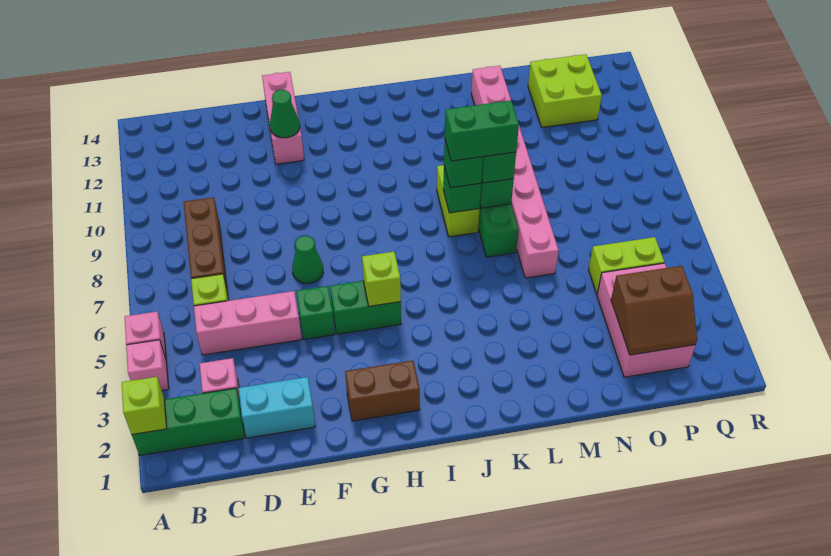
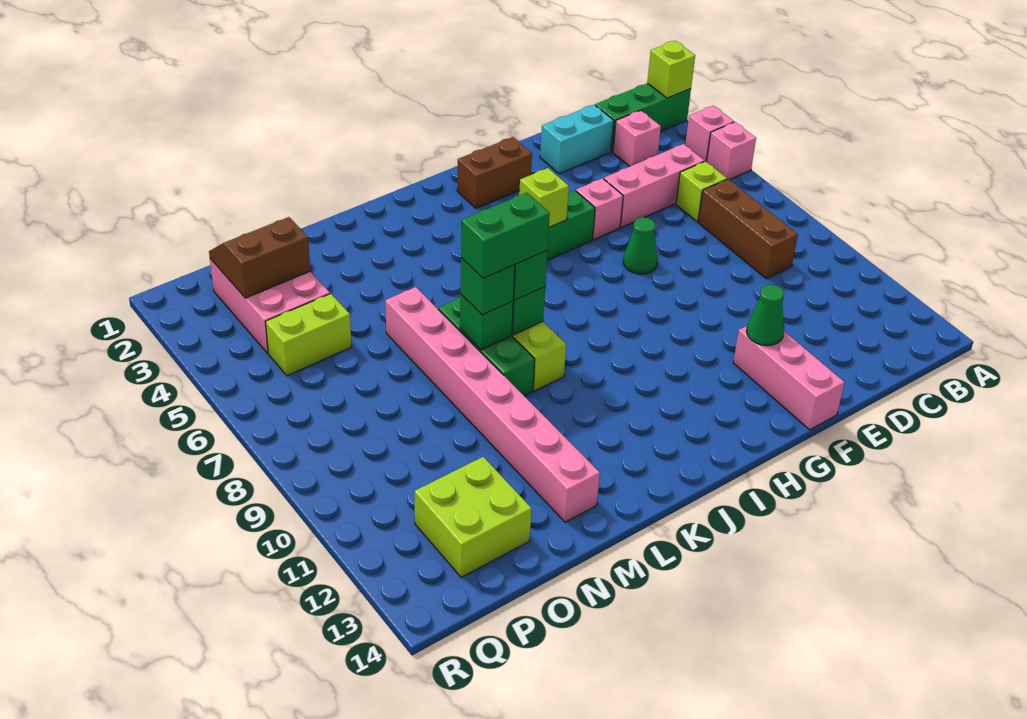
green brick F5 level 1 -> pink brick F5 level 1

